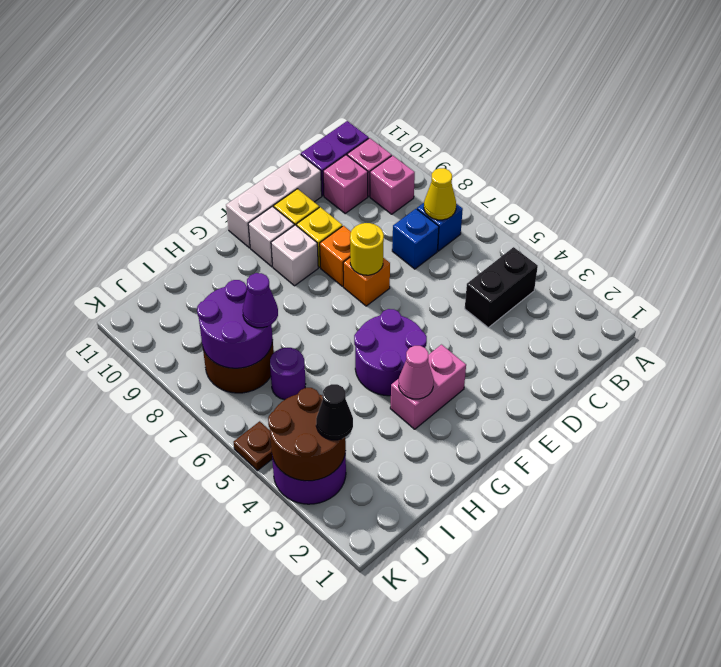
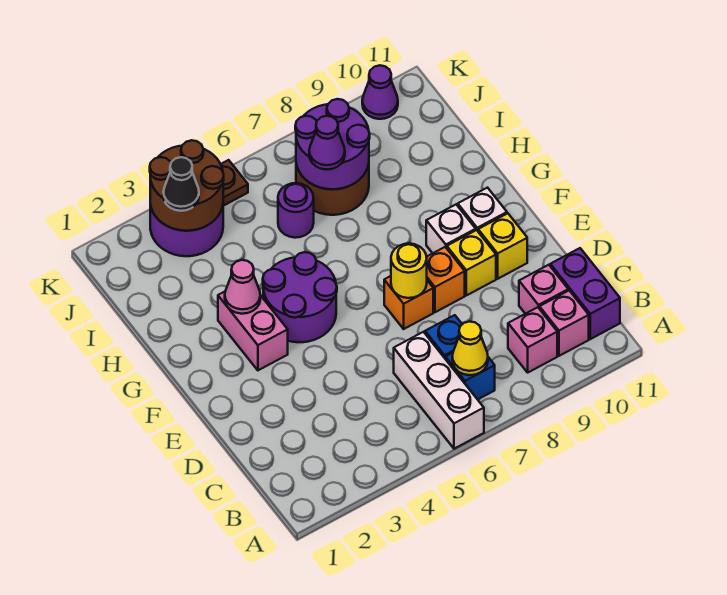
black brick B4:C4 level 1 -> none
white brick D11:F11 level 1 -> white brick A6:C6 level 1
none -> purple cone K10 level 1

